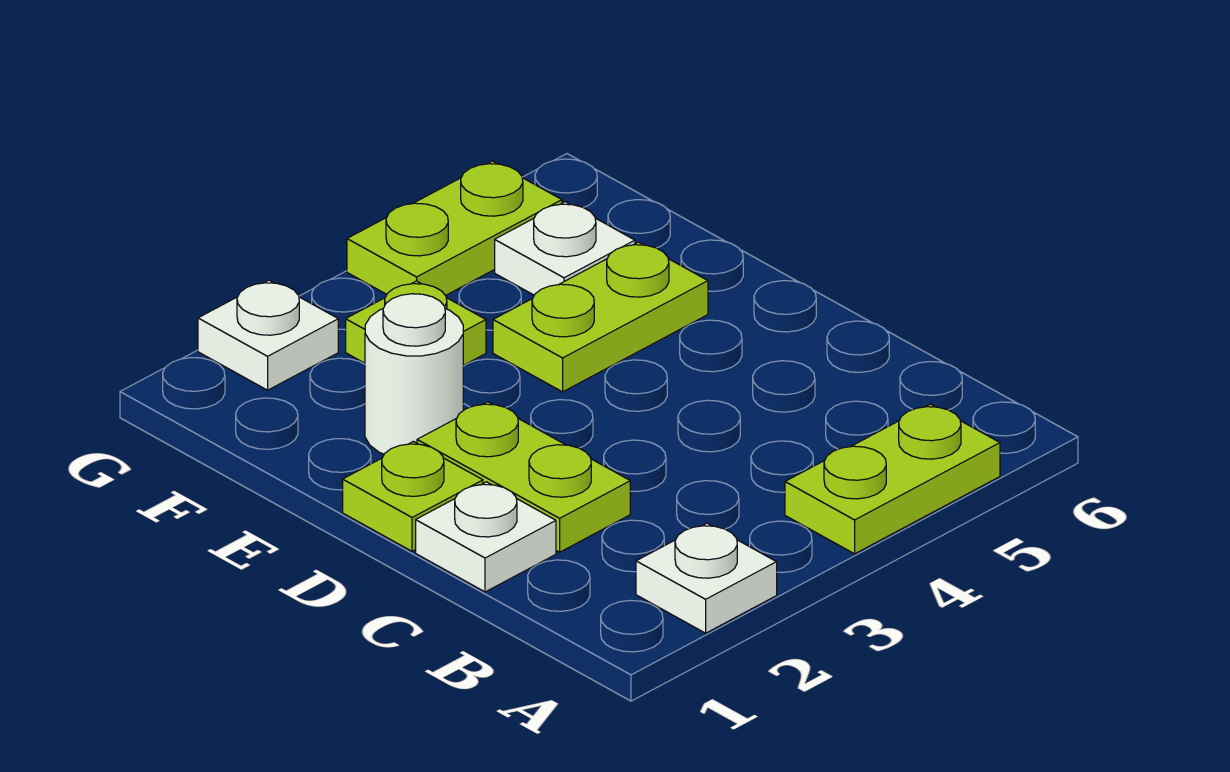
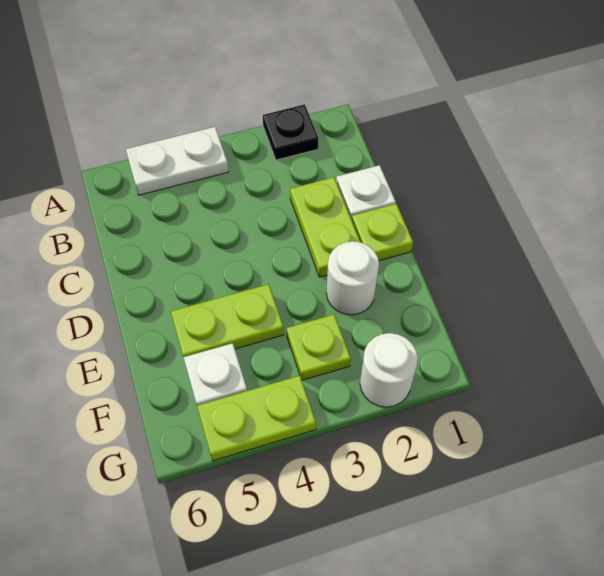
white plate A2 level 1 -> black plate A2 level 1
lime plate A4:A5 level 1 -> white plate A4:A5 level 1
white plate G2 level 1 -> white round brick G2 level 1

